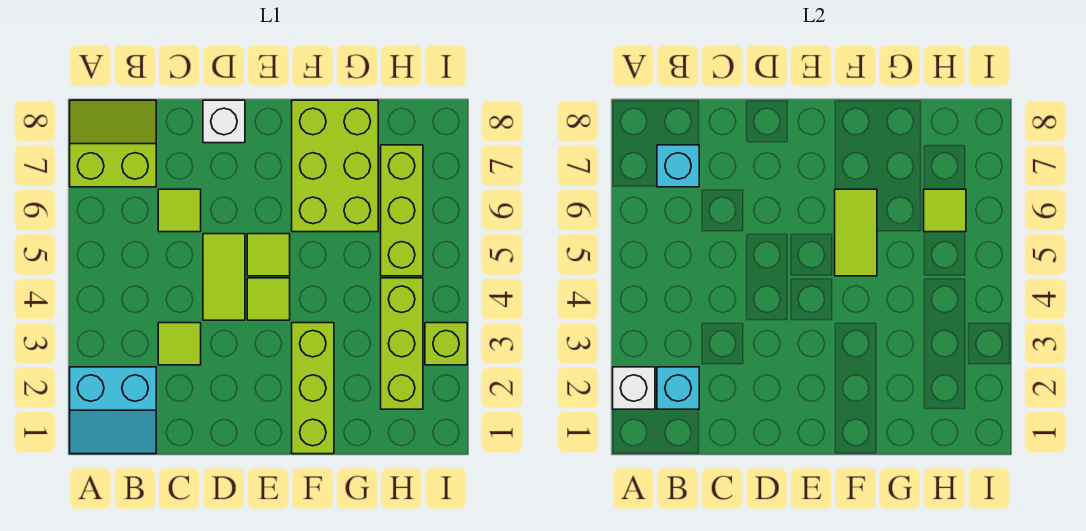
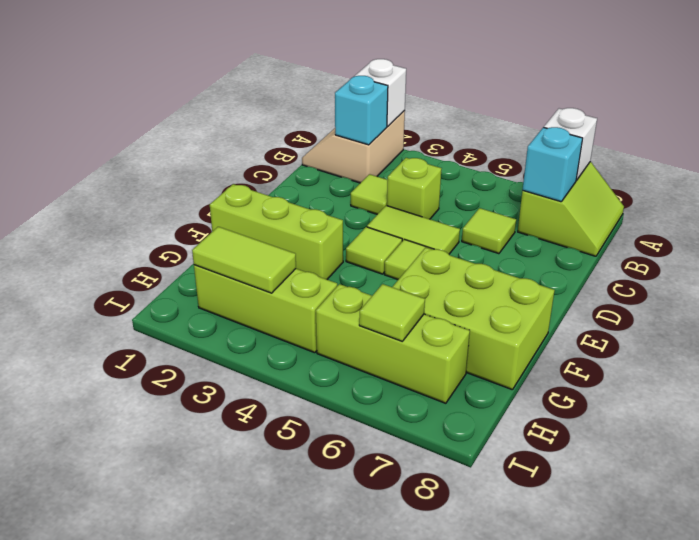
cyan slope A1:B2 level 1 top 2 -> tan slope A1:B2 level 1 top 2
white brick D8 level 1 -> white brick A7 level 2
lime tile F5:F6 level 2 -> lime tile H2:H3 level 2
lime brick I3 level 1 -> lime brick C4 level 1

